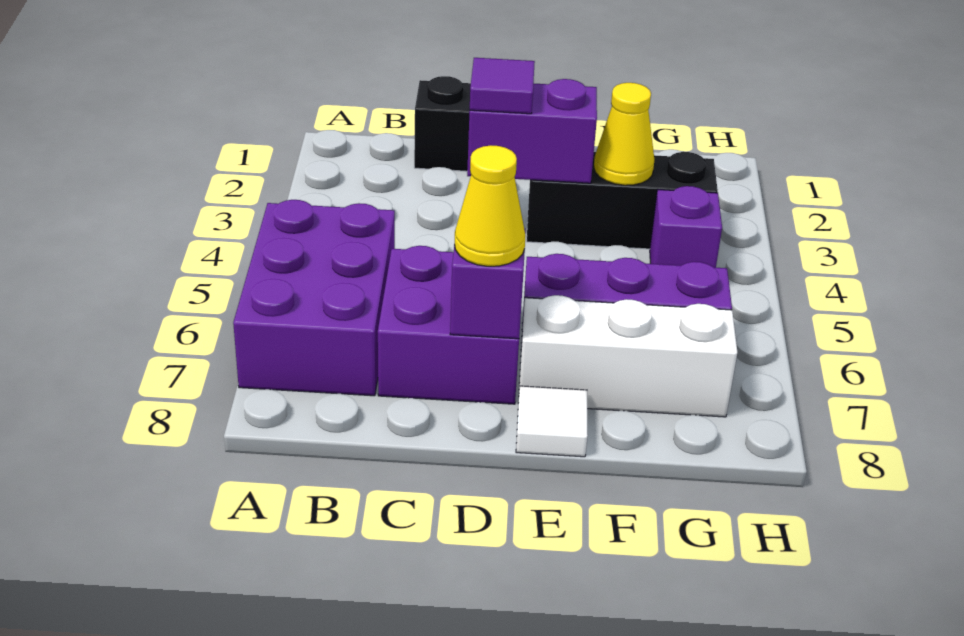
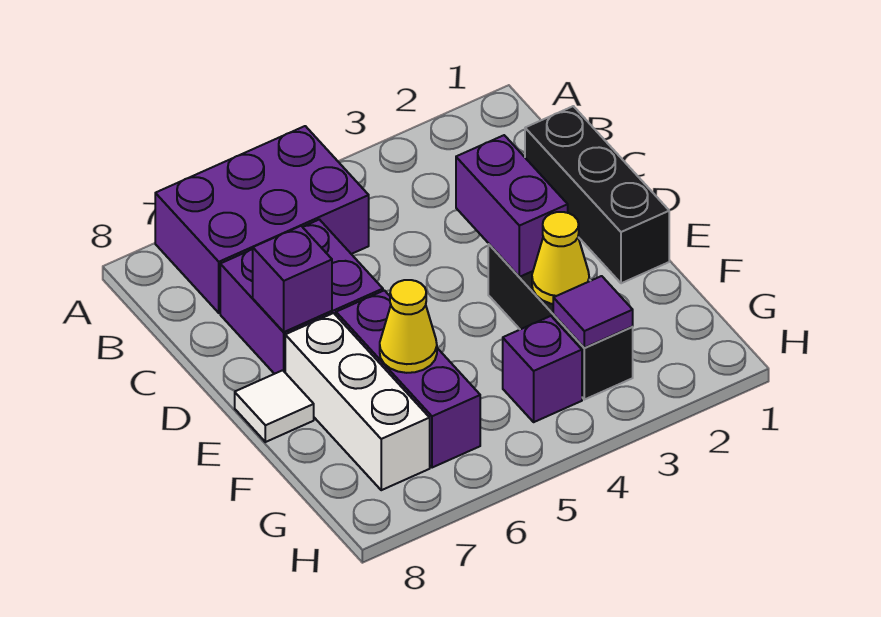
purple tile D3 level 3 -> purple tile G3 level 2
yellow cone D7 level 3 -> yellow cone F6 level 2

